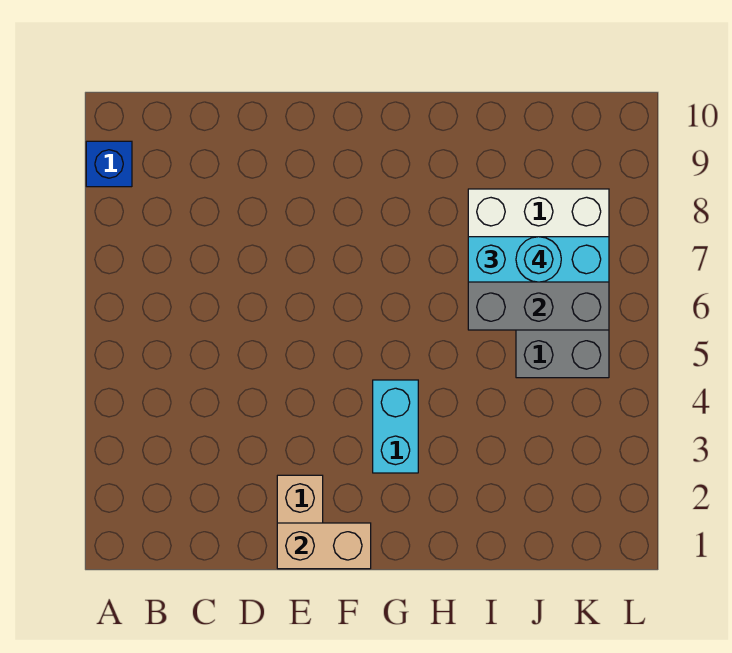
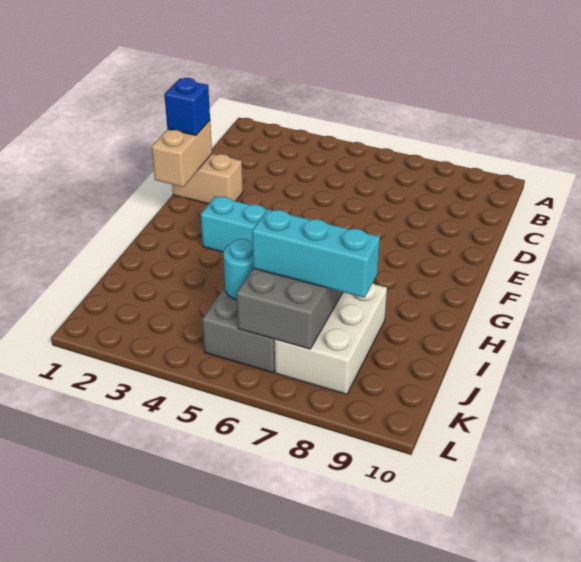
blue brick A9 level 1 -> blue brick E1 level 3
cyan brick I7:K7 level 3 -> cyan brick J6:J8 level 3
cyan round brick J7 level 4 -> cyan round brick J5 level 2

